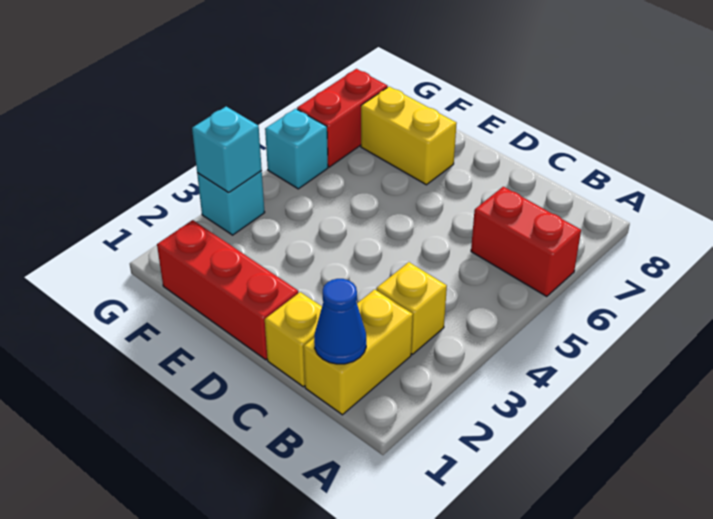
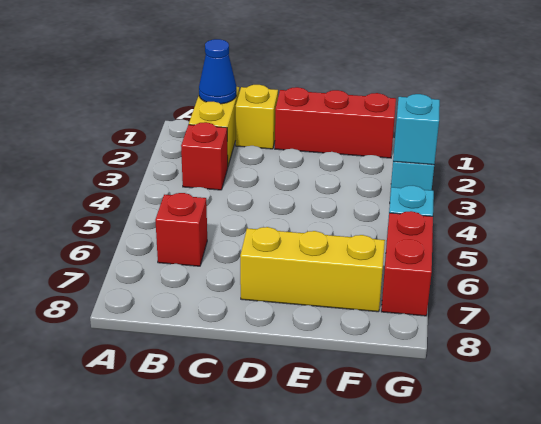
red brick A6:B6 level 1 -> red brick B6 level 1
yellow brick B3 level 1 -> red brick B3 level 1
yellow brick E7:F7 level 1 -> yellow brick D7:F7 level 1

